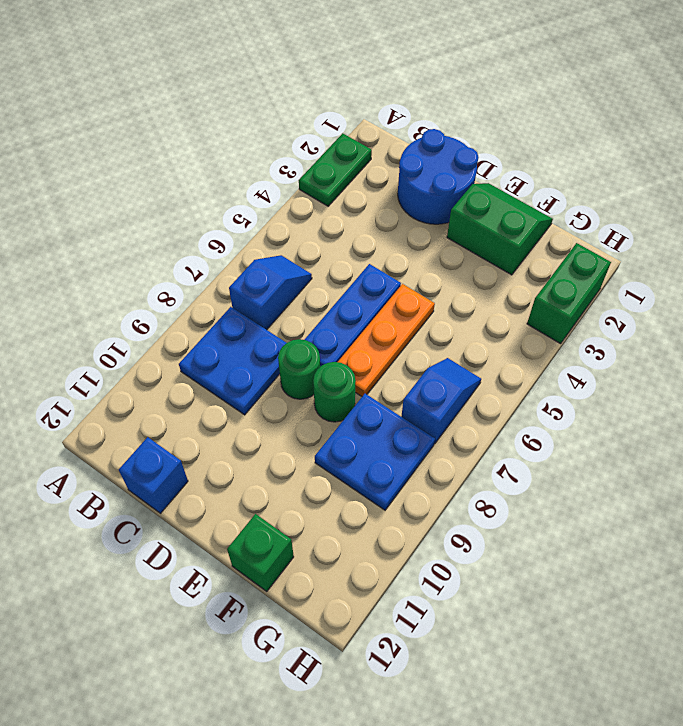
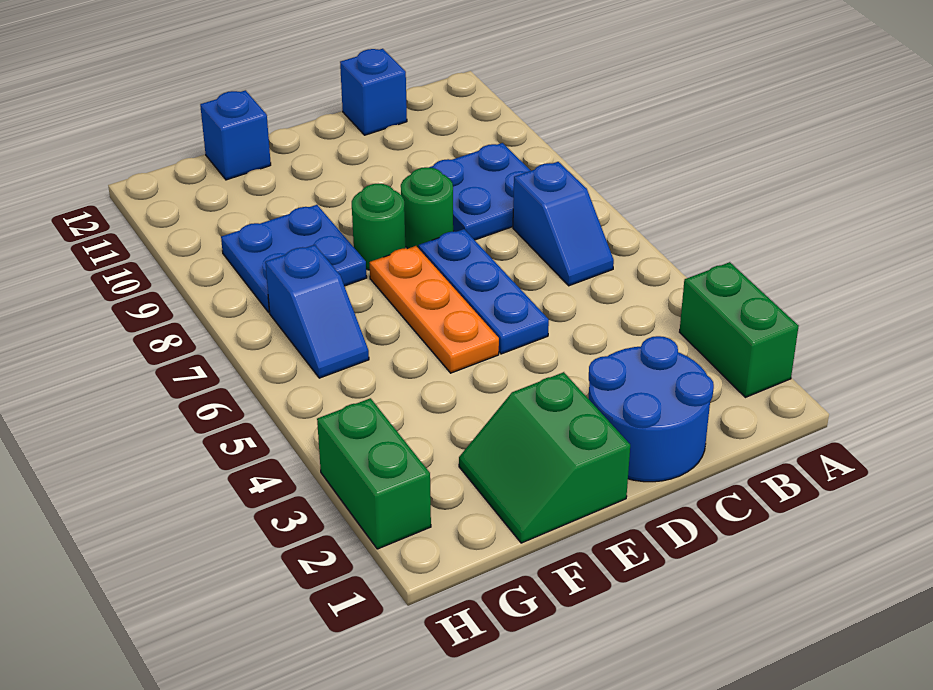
green plate A2:A3 level 1 -> green brick A2:A3 level 1
green slope E1:F2 level 1 top 2 -> green slope E1:F2 level 1 top E
green brick F12 level 1 -> blue brick F12 level 1

